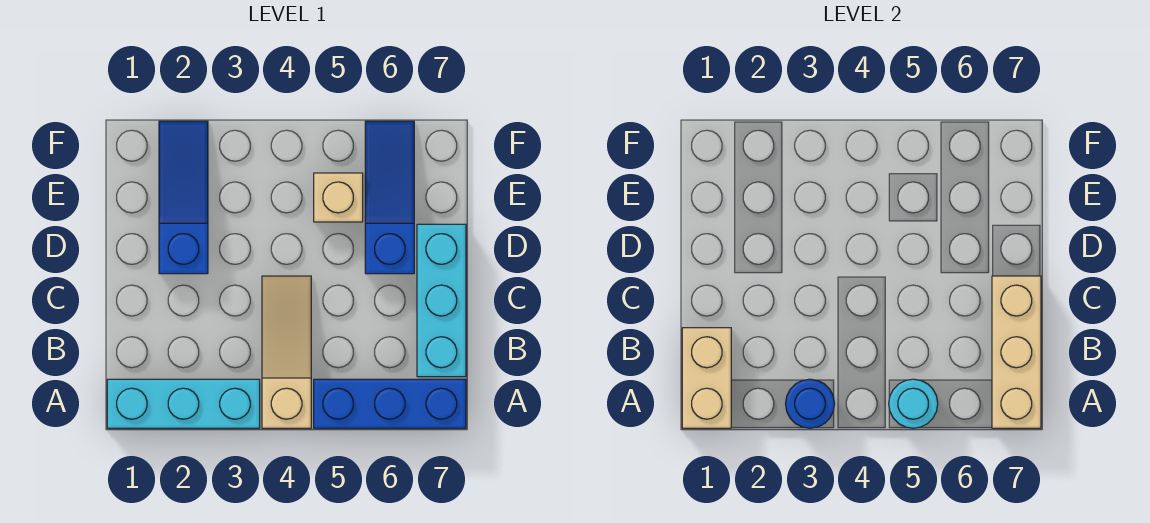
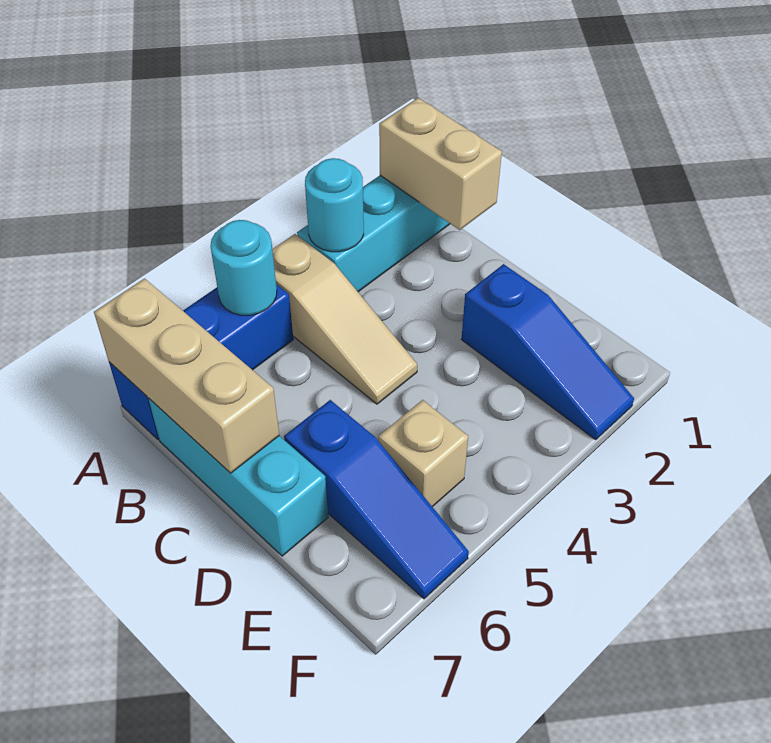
blue round brick A3 level 2 -> cyan round brick A3 level 2

